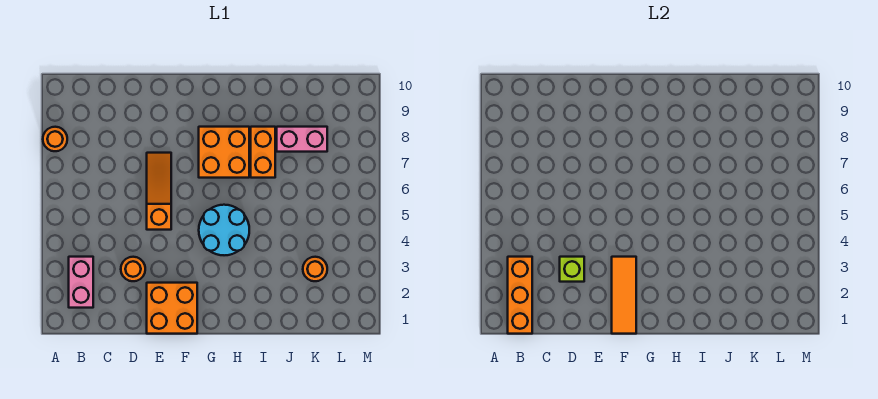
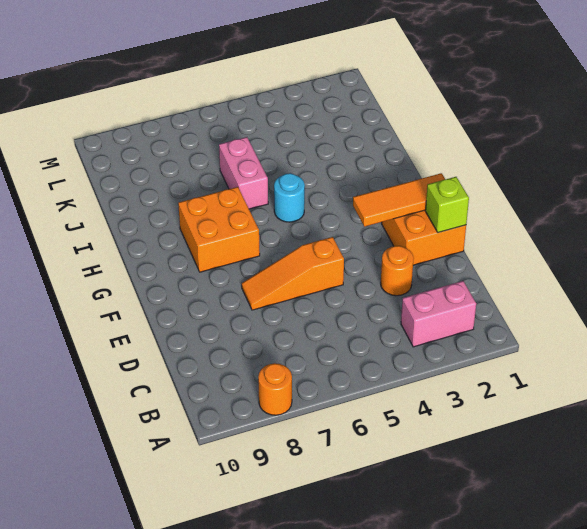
orange brick B1:B3 level 2 -> none
lime brick D3 level 2 -> lime brick E1 level 2
cyan round brick G4:H5 level 1 -> cyan round brick H5 level 1
orange brick I7:I8 level 1 -> none
pink brick J8:K8 level 1 -> pink brick I6:J6 level 1
orange round brick K3 level 1 -> none

